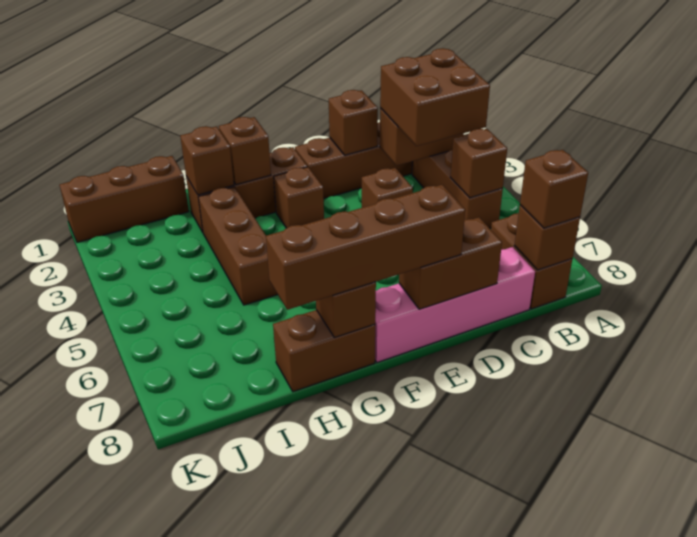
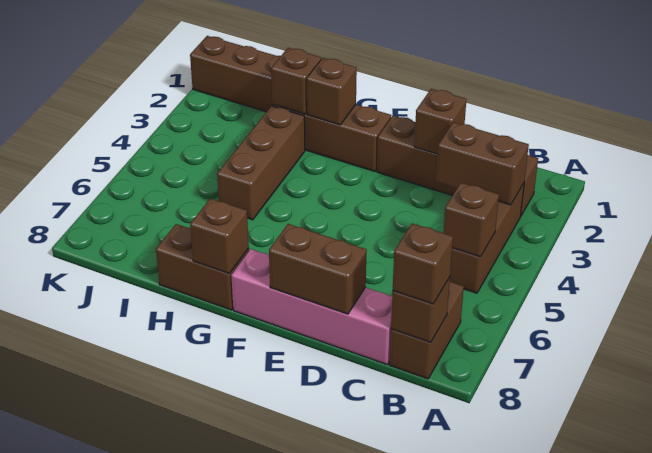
brown brick B3:C4 level 3 -> none
brown brick D4 level 1 -> none
brown brick E8:H8 level 3 -> none
brown brick F3 level 1 -> none

